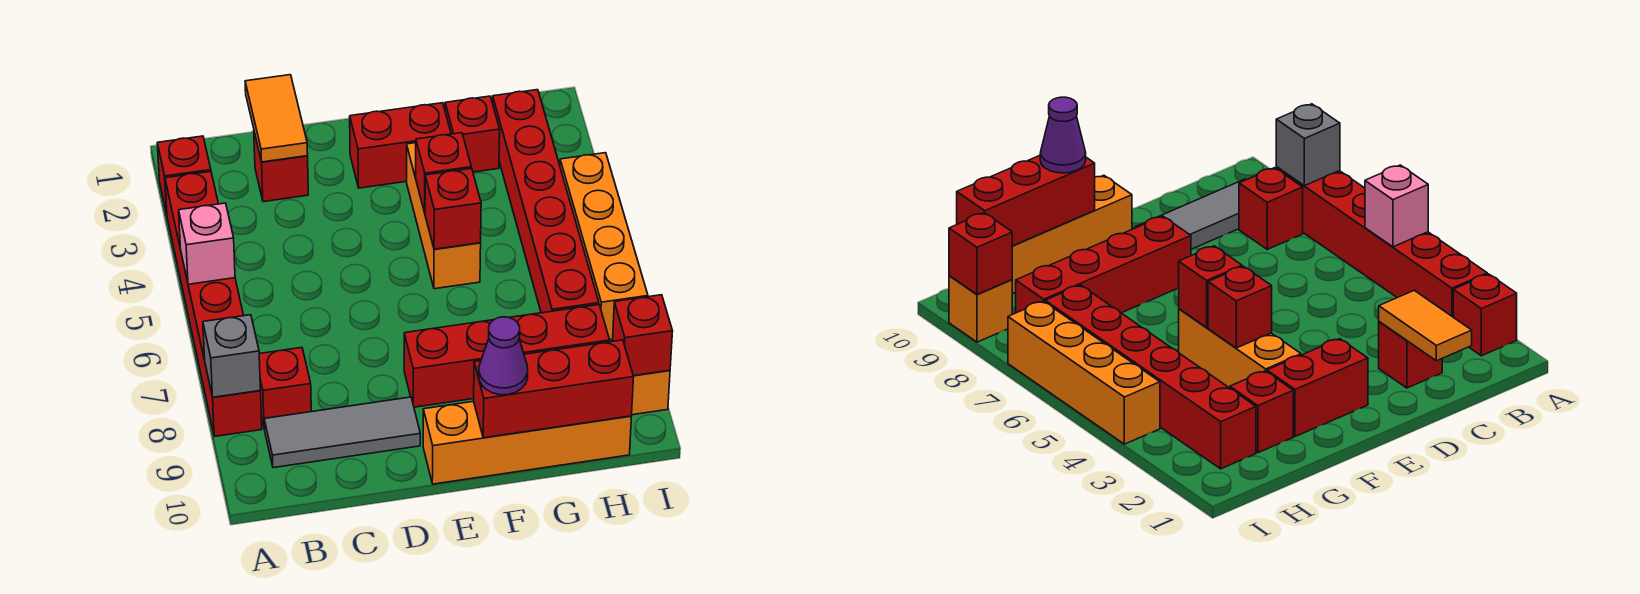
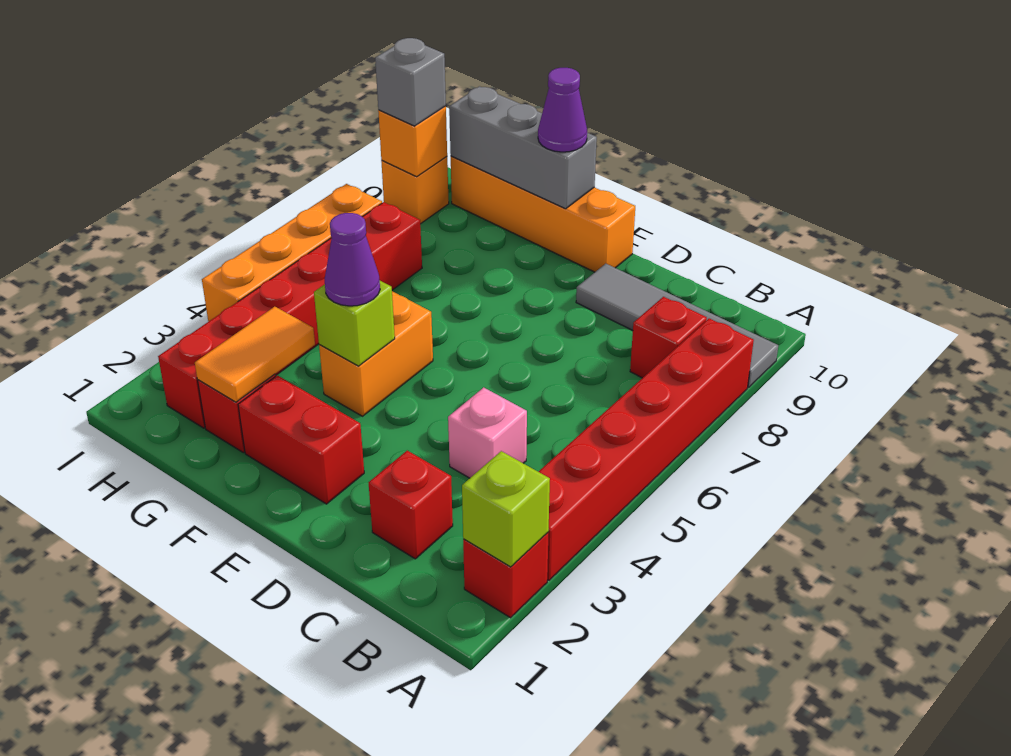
none -> lime brick A2 level 2
pink brick A5 level 2 -> pink brick C4 level 1
grey brick A8 level 2 -> grey brick I9 level 3
grey tile B9:D9 level 1 -> grey tile A9:D9 level 1
orange tile C1:C2 level 2 -> orange tile G2:G3 level 2
red brick E8:H8 level 1 -> none
orange brick F3:F5 level 1 -> orange brick F4:F5 level 1
red brick F4 level 2 -> lime brick F4 level 2
none -> purple cone F4 level 3
red brick F5 level 2 -> none
red brick F10:H10 level 2 -> grey brick F10:H10 level 2
red brick I9 level 2 -> orange brick I9 level 2

